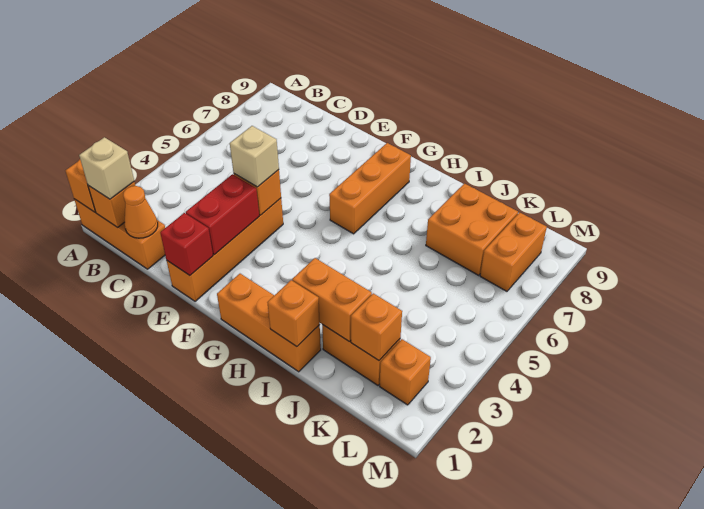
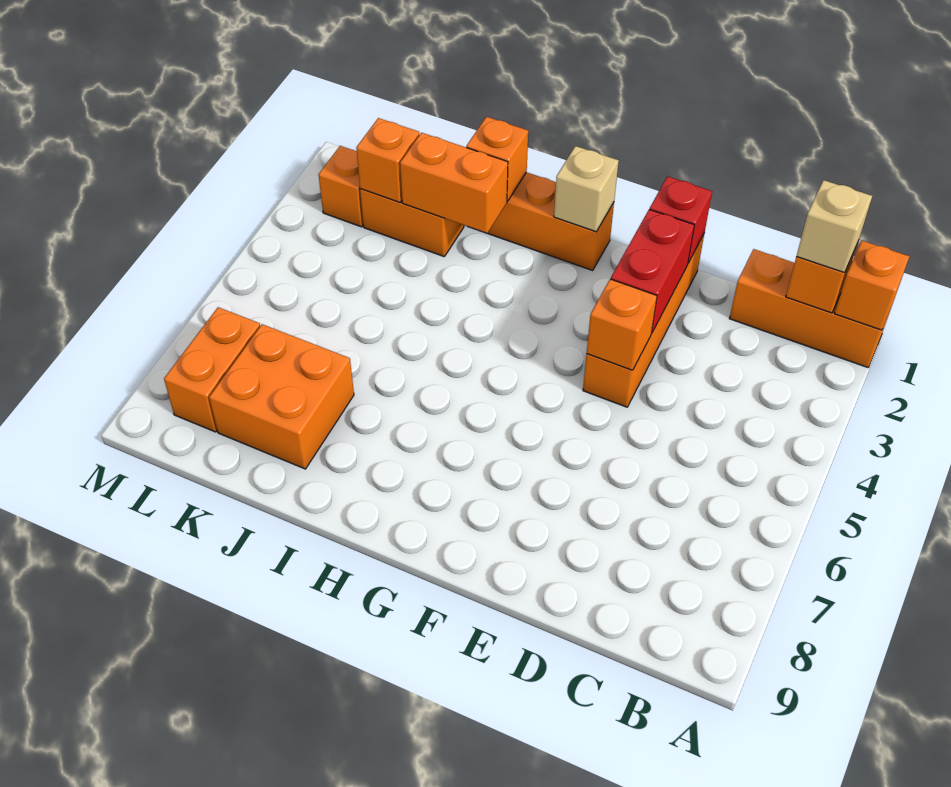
orange cone C1 level 2 -> none
tan brick E4 level 3 -> tan brick G1 level 2
orange brick G6:G8 level 1 -> none

